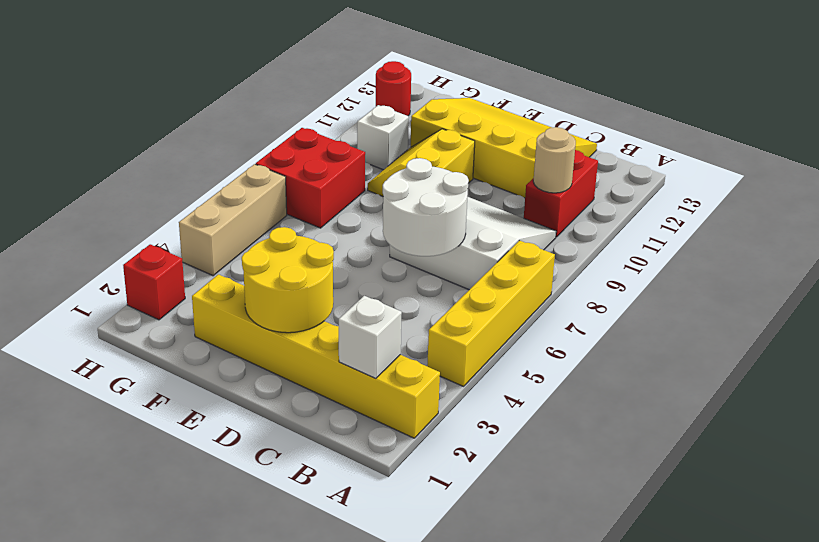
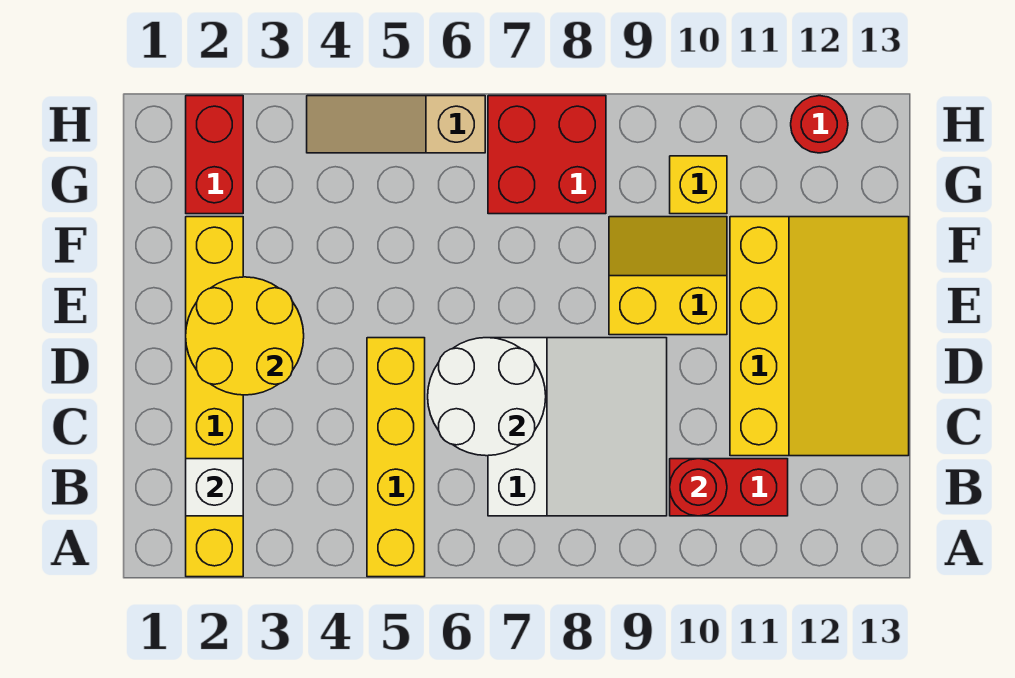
yellow brick A4:A7 level 1 -> yellow brick A5:D5 level 1
tan round brick B10 level 2 -> red round brick B10 level 2
white brick G10 level 1 -> yellow brick G10 level 1
red brick H2 level 1 -> red brick G2:H2 level 1
tan brick H4:H6 level 1 -> tan slope H4:H6 level 1 top 6

